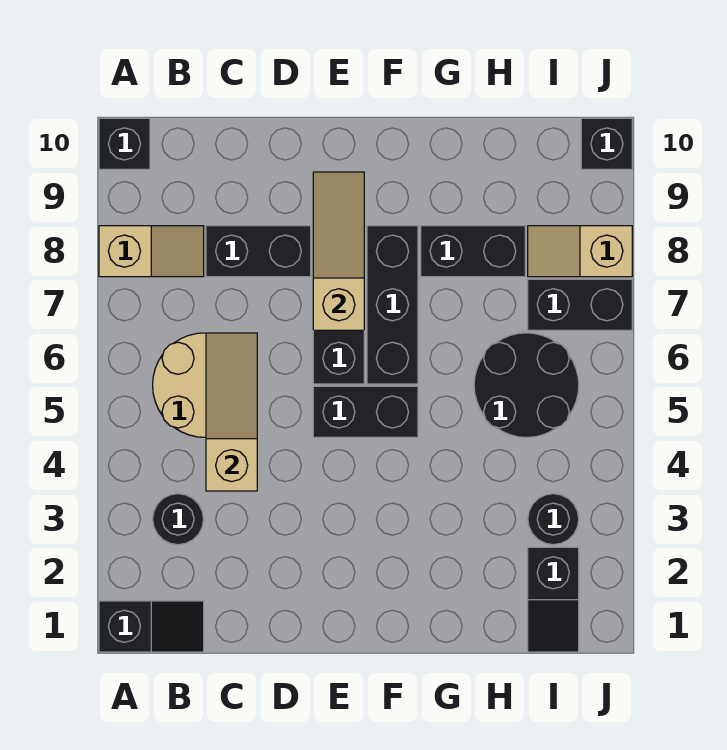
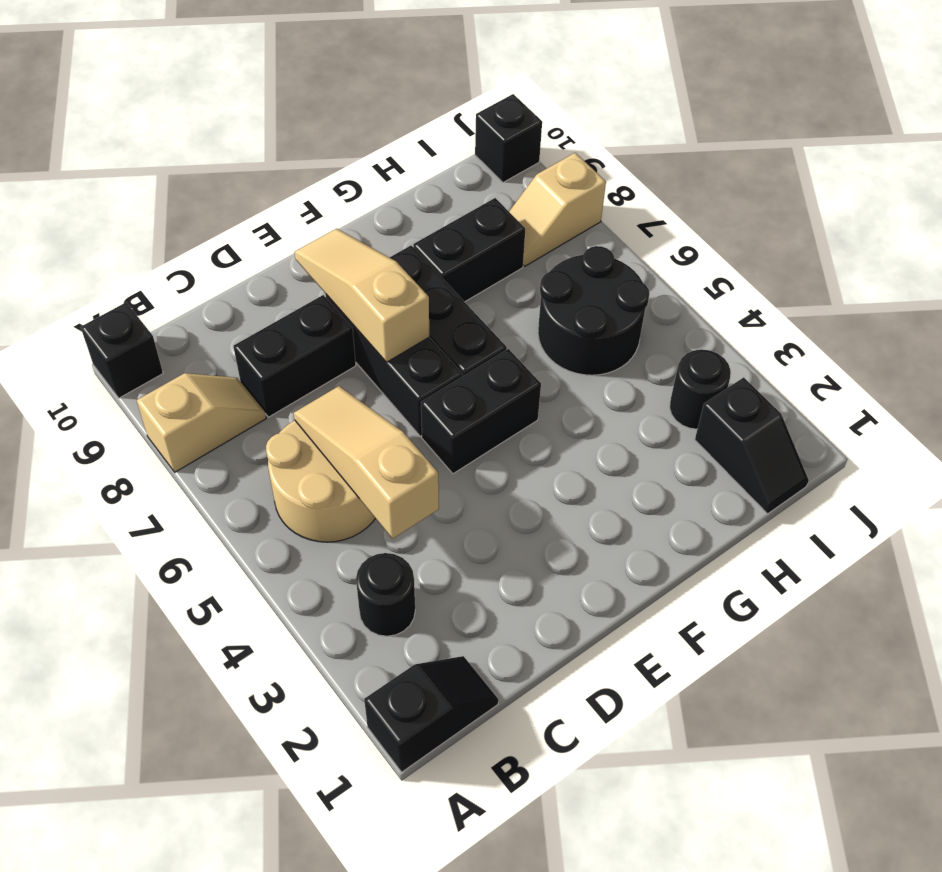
black brick I7:J7 level 1 -> none

